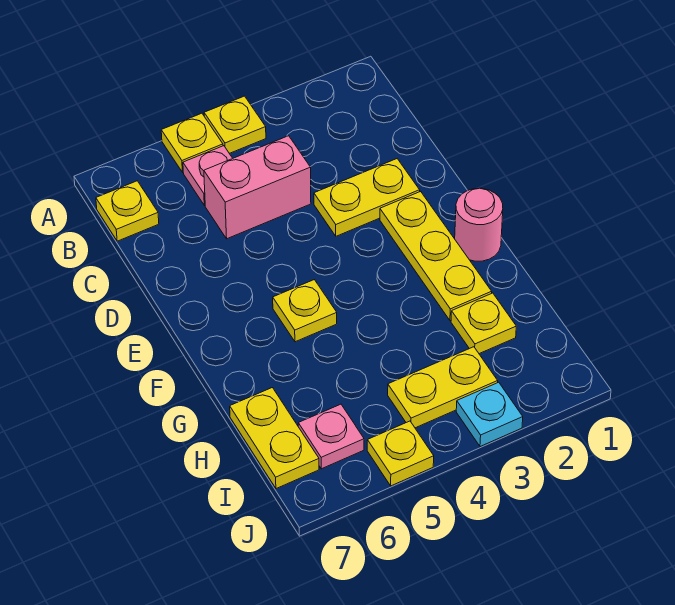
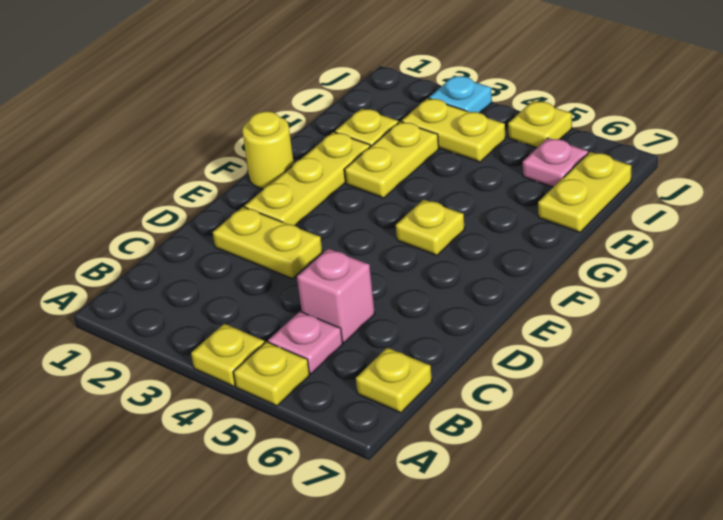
pink brick C4:C5 level 1 -> pink brick C5 level 1
pink round brick F1 level 1 -> yellow round brick F1 level 1
none -> yellow plate G3:H3 level 1

